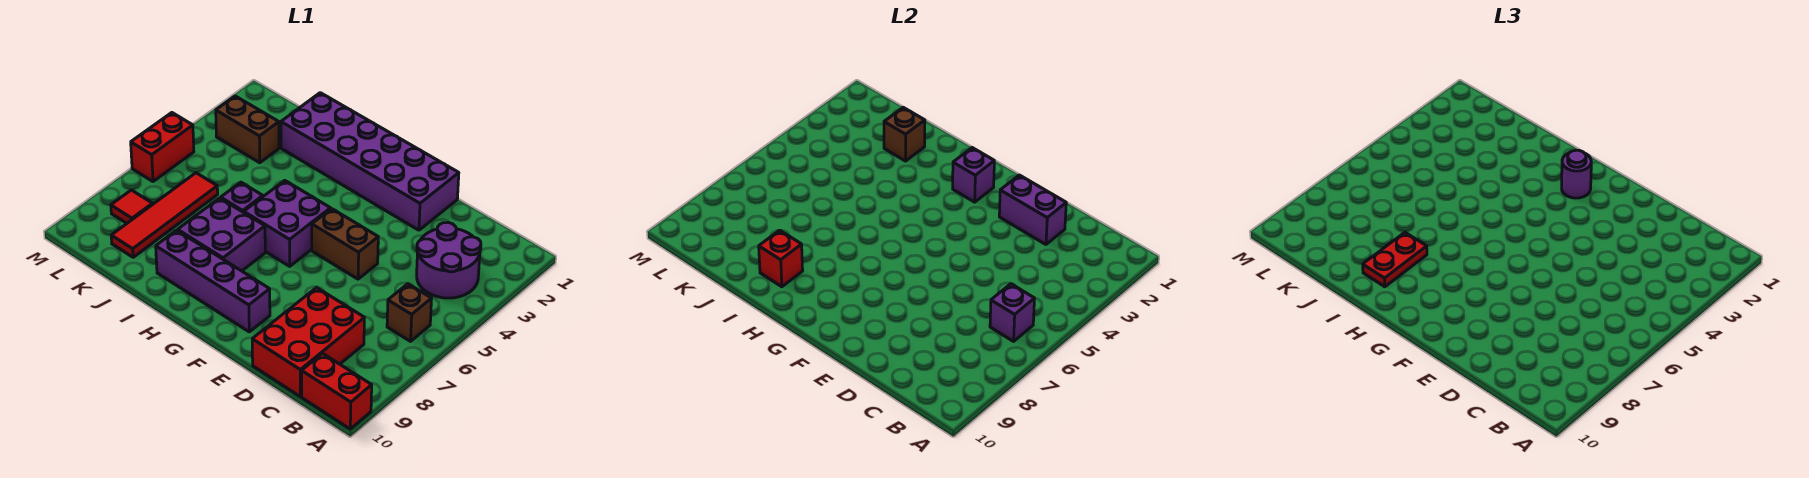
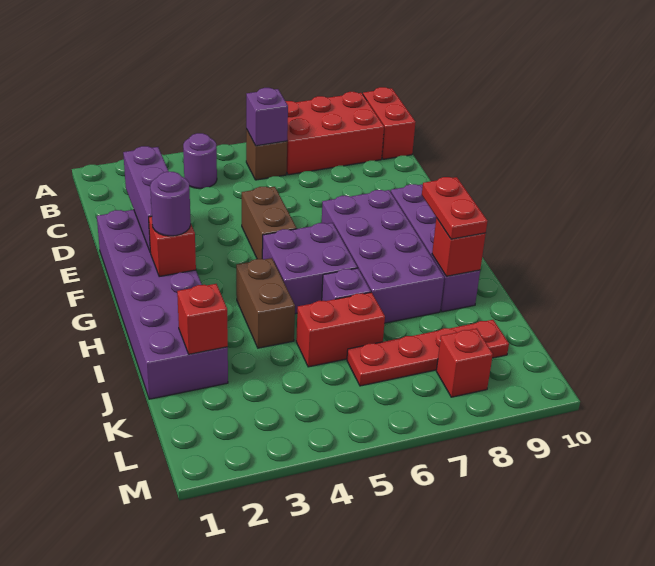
purple round brick B3:C4 level 1 -> purple round brick B4 level 1
red brick C8:D10 level 1 -> red brick A7:B9 level 1
purple brick D2:E2 level 2 -> purple brick D2:F2 level 2
purple brick G2 level 2 -> red brick G2 level 2
purple brick H7:I8 level 1 -> purple brick F7:I8 level 1
red plate I8:I9 level 3 -> red plate H9:I9 level 3
brown brick J2 level 2 -> red brick J2 level 2
brown brick K3:L3 level 1 -> brown brick H4:I4 level 1
red tile K6:K9 level 1 -> red plate K6:K9 level 1
red tile L8 level 1 -> red brick L8 level 1
red brick M5:M6 level 1 -> red brick J5:J6 level 1

